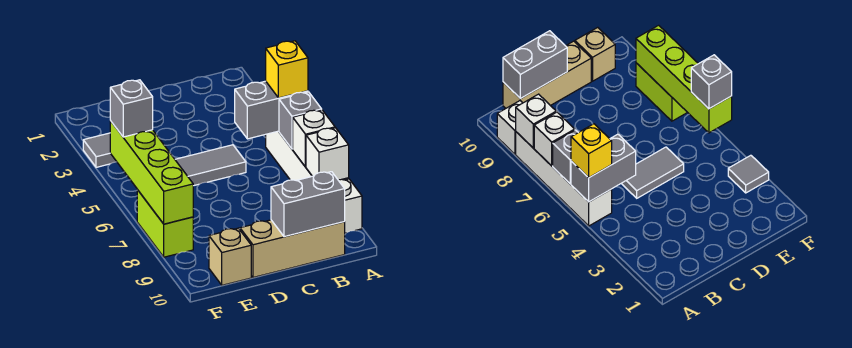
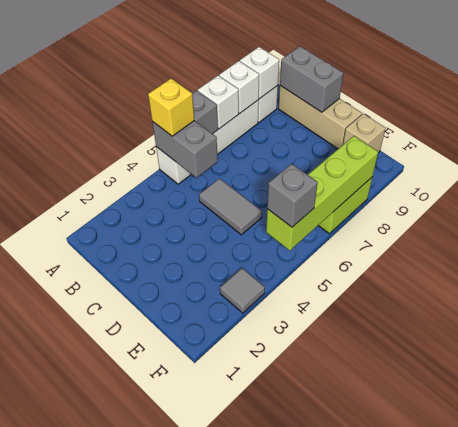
none -> white brick A9 level 2

